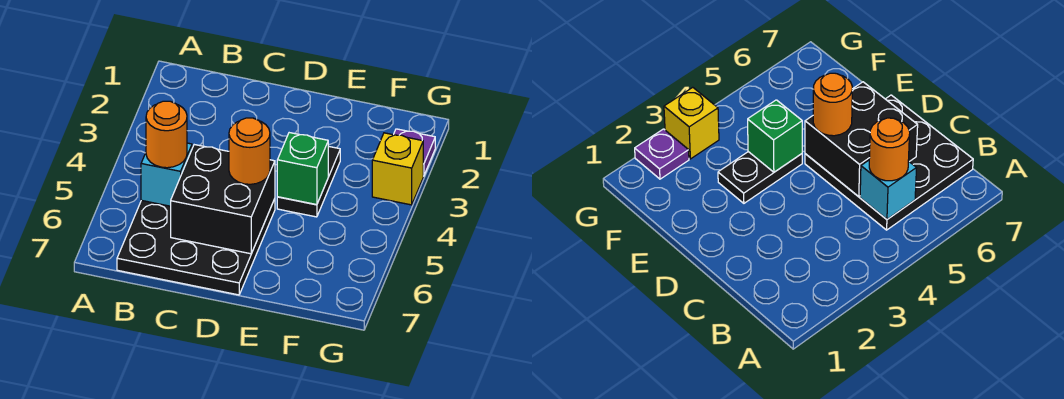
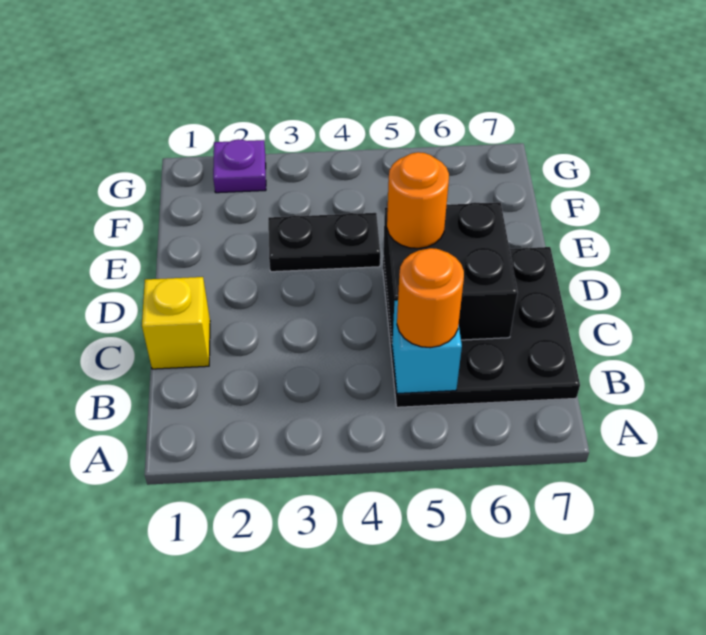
green brick E4 level 2 -> none
yellow brick G3 level 1 -> yellow brick C1 level 1

